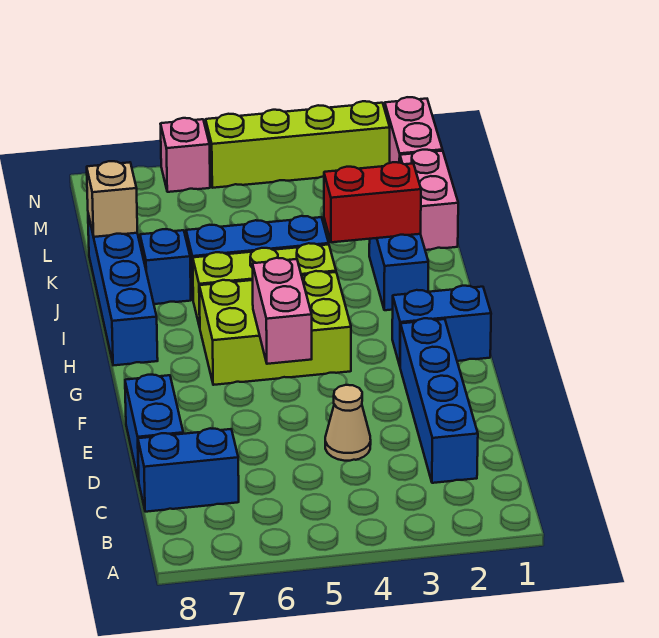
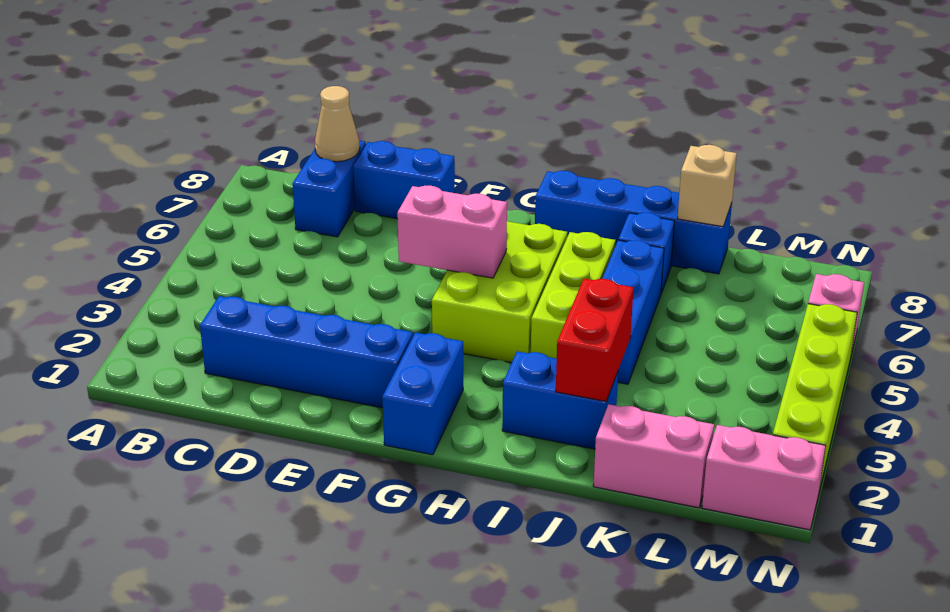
tan cone D4 level 1 -> tan cone C8 level 2

